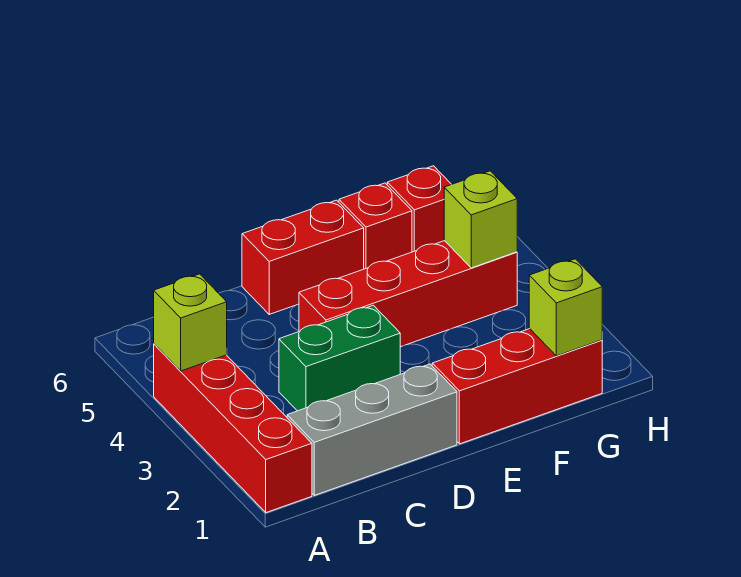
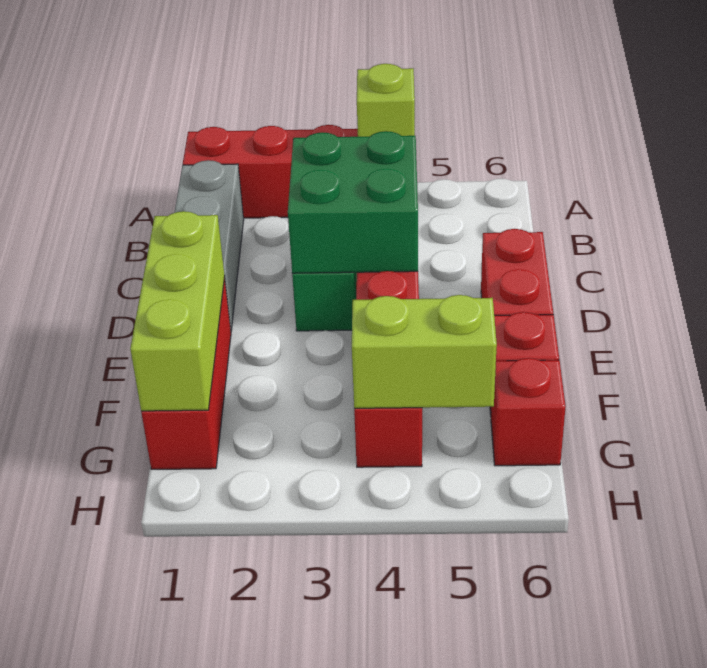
none -> green brick C3:D4 level 2
lime brick G1 level 2 -> lime brick E1:G1 level 2
lime brick G4 level 2 -> lime brick G4:G5 level 2

